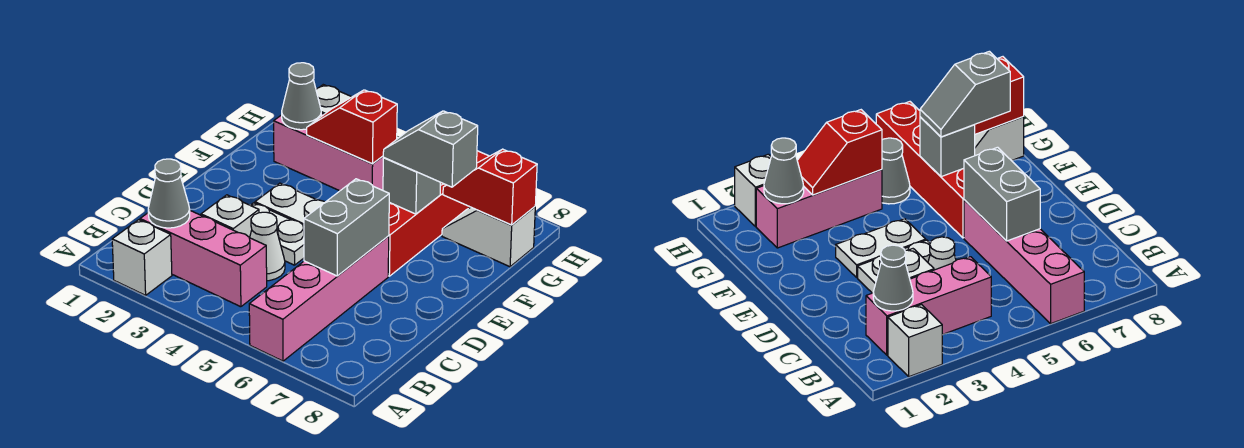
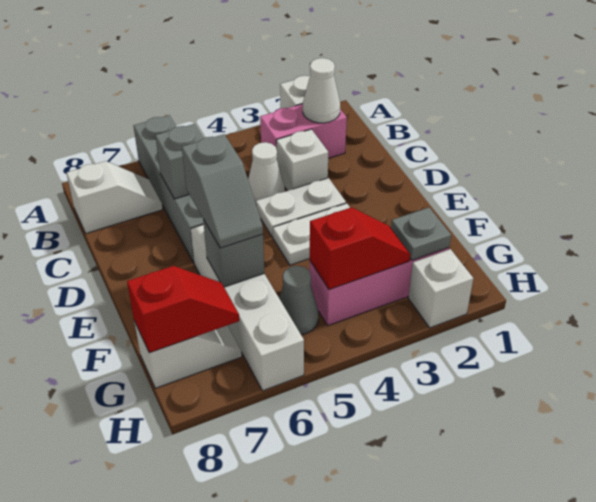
pink brick A6:D6 level 1 -> grey brick A6:D6 level 1
pink brick B2:B4 level 1 -> pink brick B2:B3 level 1
grey cone B2 level 2 -> white cone B2 level 2
none -> white slope B7:B8 level 1 top 8
grey brick C6:D6 level 2 -> grey brick C6 level 2
red brick E6:H6 level 1 -> white brick E6:H6 level 1
grey slope F6:F7 level 3 top 7 -> grey slope E6:F6 level 3 top E
grey cone G2 level 2 -> grey plate G2 level 2

